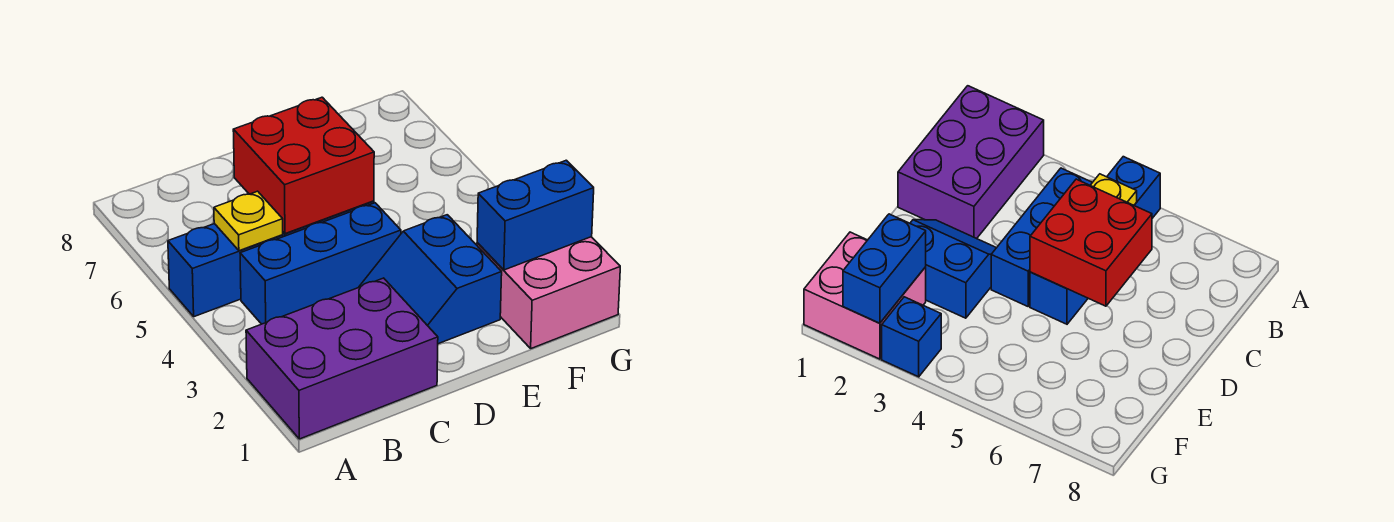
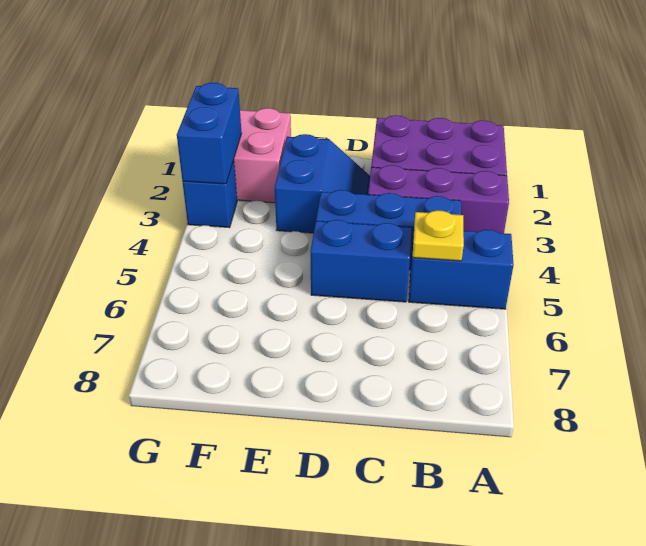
none -> purple brick A3:C3 level 1
red brick C5:D6 level 2 -> none
blue brick F2:G2 level 2 -> blue brick G2:G3 level 2

